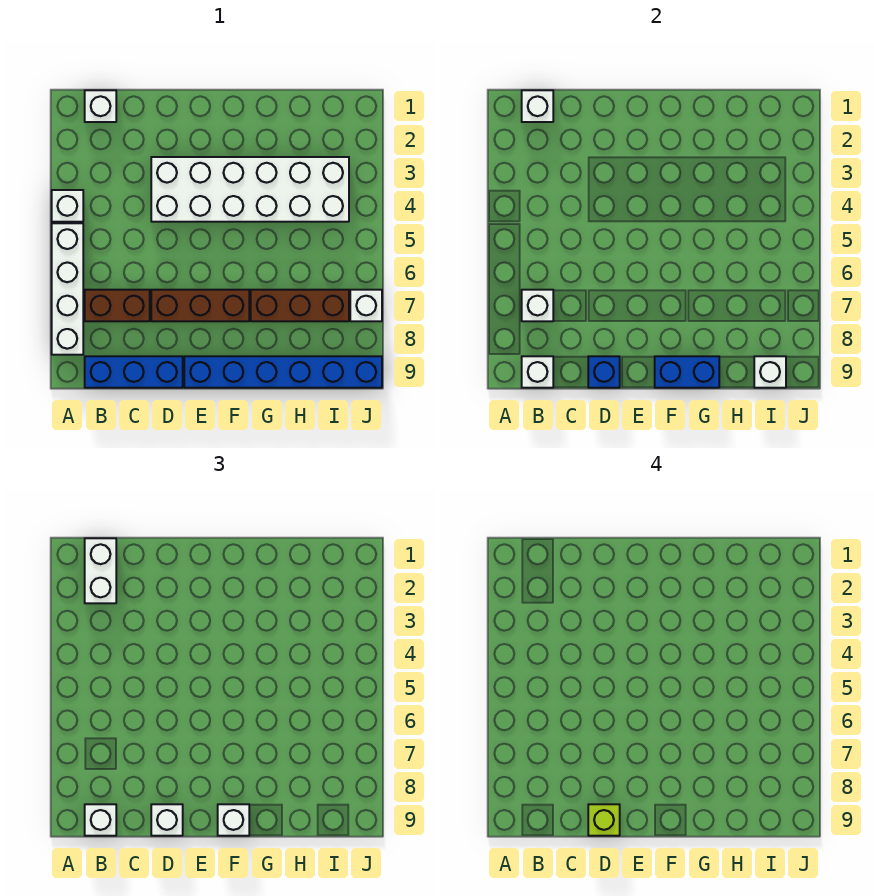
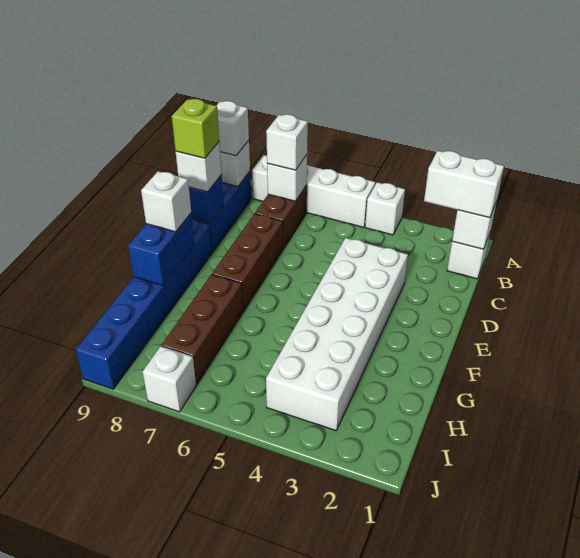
white brick I9 level 2 -> white brick B7 level 3

